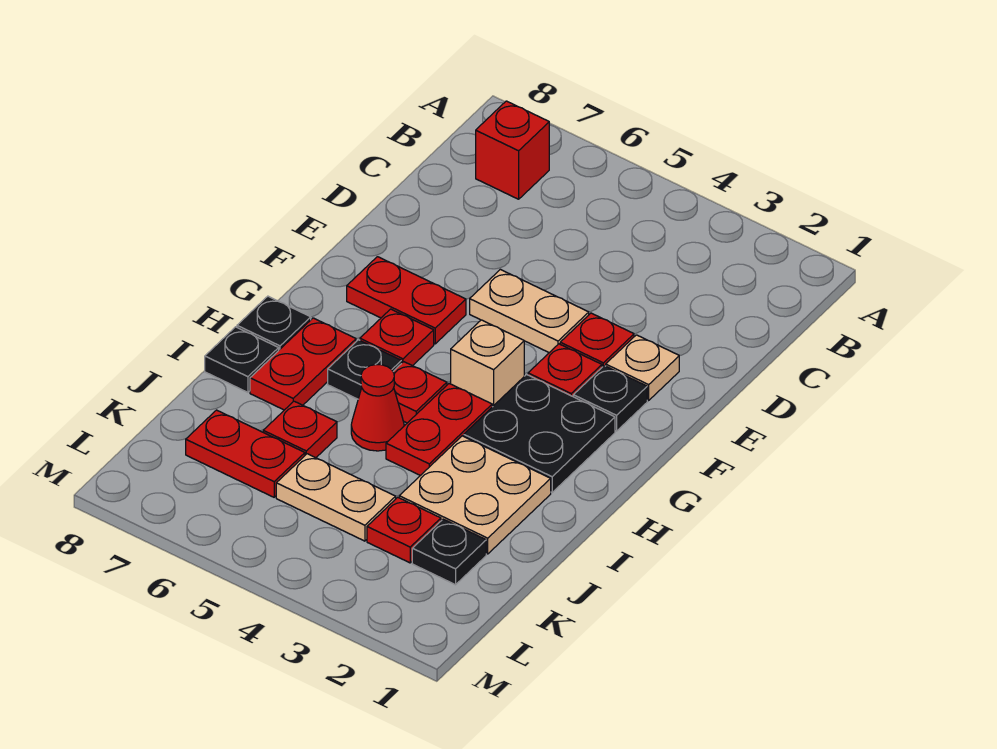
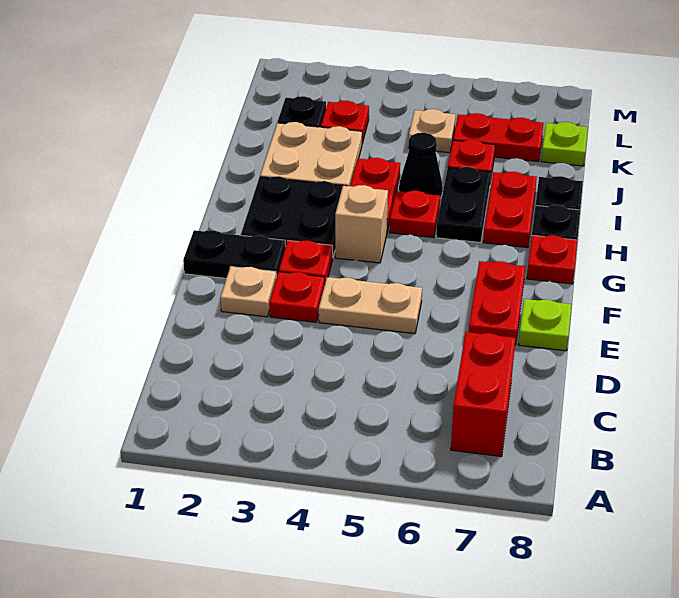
red brick B7 level 1 -> red brick B7:C7 level 1
none -> lime plate E8 level 1
black plate F2 level 1 -> black plate F1:F2 level 1
red plate F6:F7 level 1 -> red plate E7:F7 level 1
red plate G6 level 1 -> red plate G8 level 1
black plate H6 level 1 -> black plate H6:I6 level 1
red cone I5 level 1 -> black cone I5 level 1
tan plate K4:K5 level 1 -> tan plate K5 level 1
none -> lime plate K8 level 1

